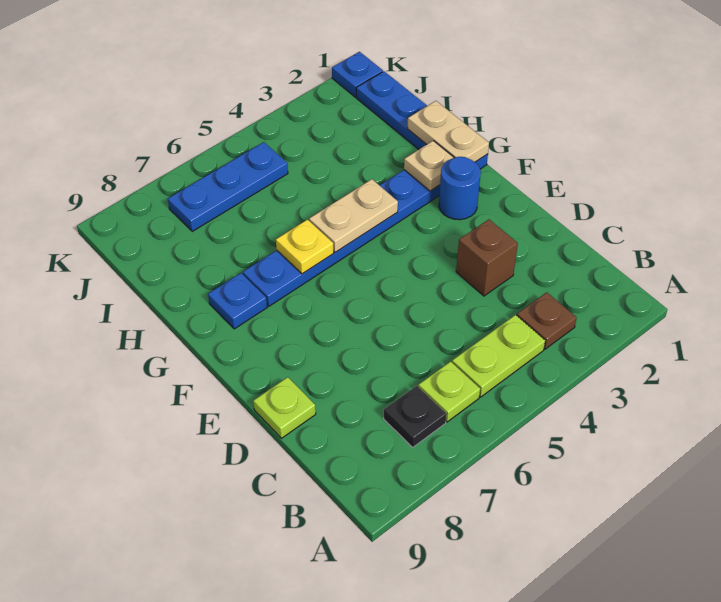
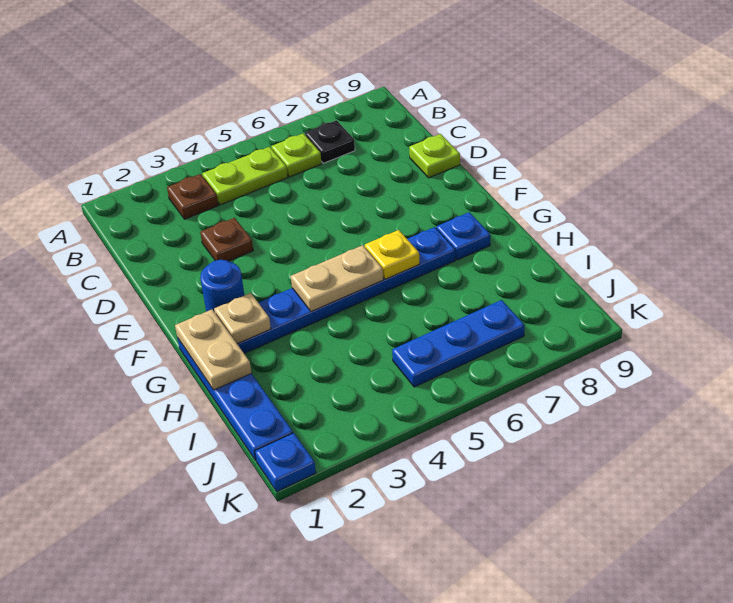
brown brick D3 level 1 -> brown plate D3 level 1

